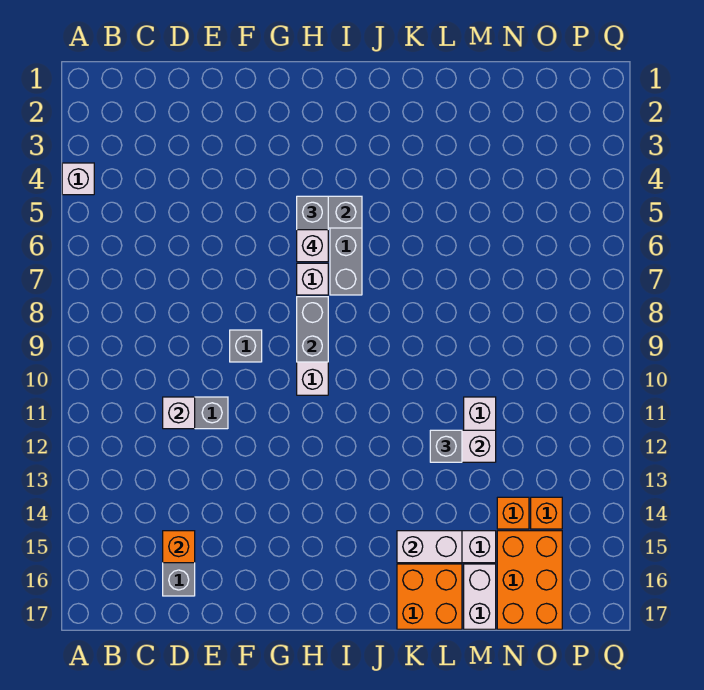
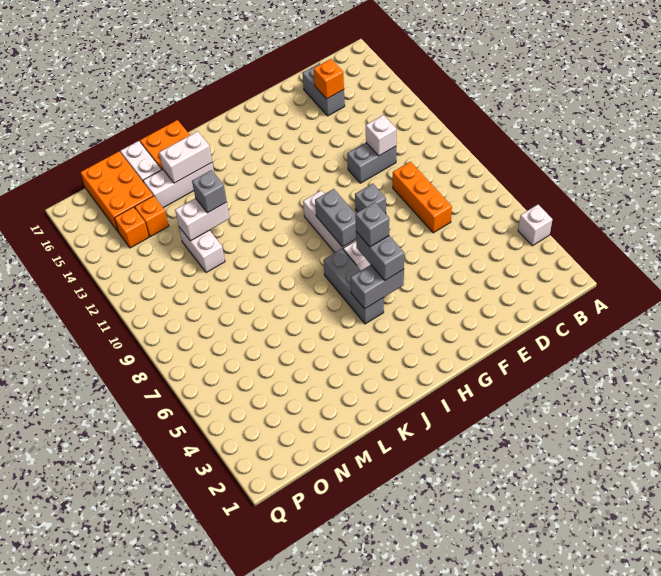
none -> orange brick D7:D9 level 1
white brick H6 level 4 -> grey brick H6 level 4

